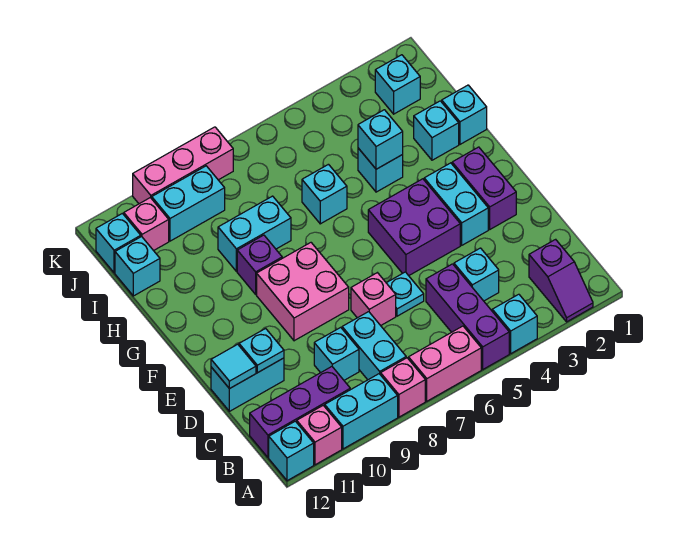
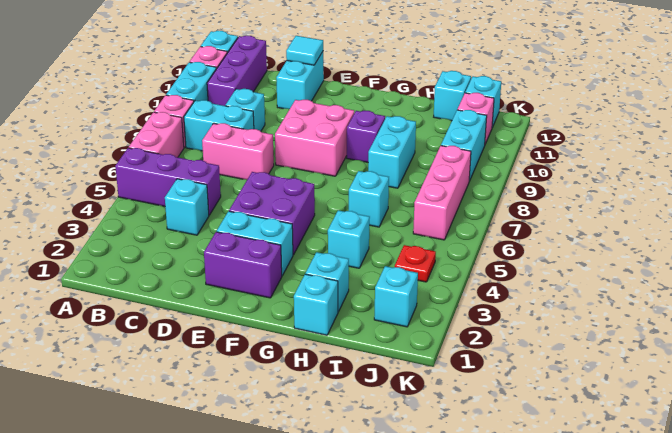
purple slope A2:B2 level 1 top B -> none
cyan brick A4 level 1 -> none
cyan plate D6 level 1 -> none
pink brick D7 level 1 -> pink brick C7:D7 level 1
cyan plate D11 level 2 -> none
cyan brick H4 level 2 -> none
none -> red plate J4 level 1
pink brick K8:K10 level 1 -> pink brick J6:J8 level 1

